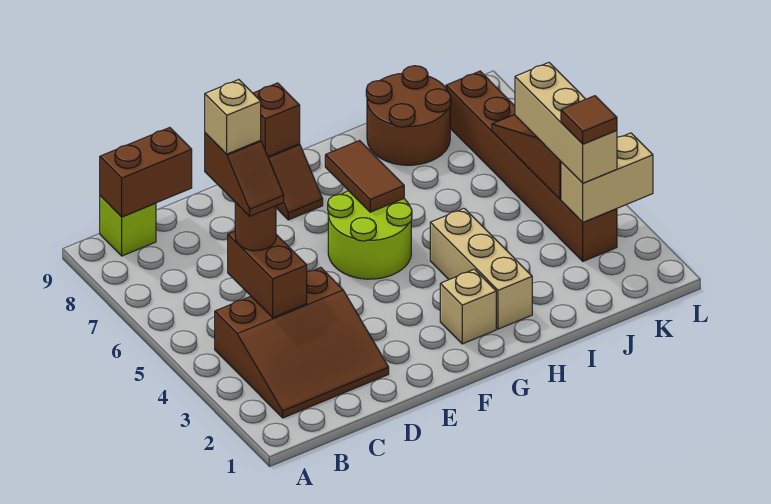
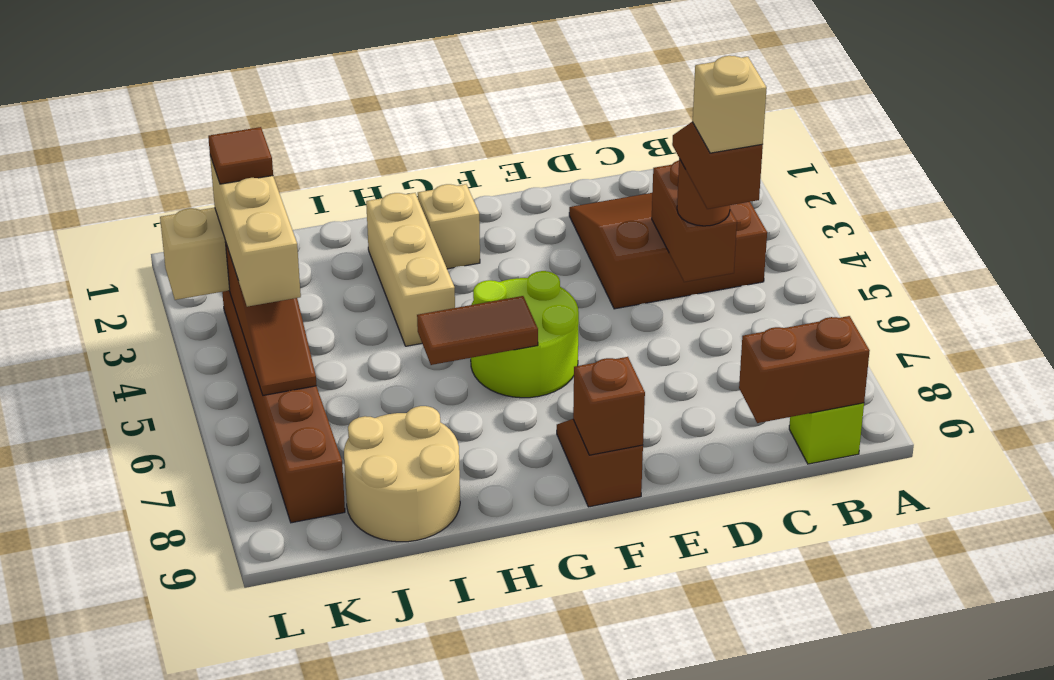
brown tile G6:G7 level 2 -> brown tile G6:H6 level 2
brown round brick I8:J9 level 1 -> tan round brick I8:J9 level 1

